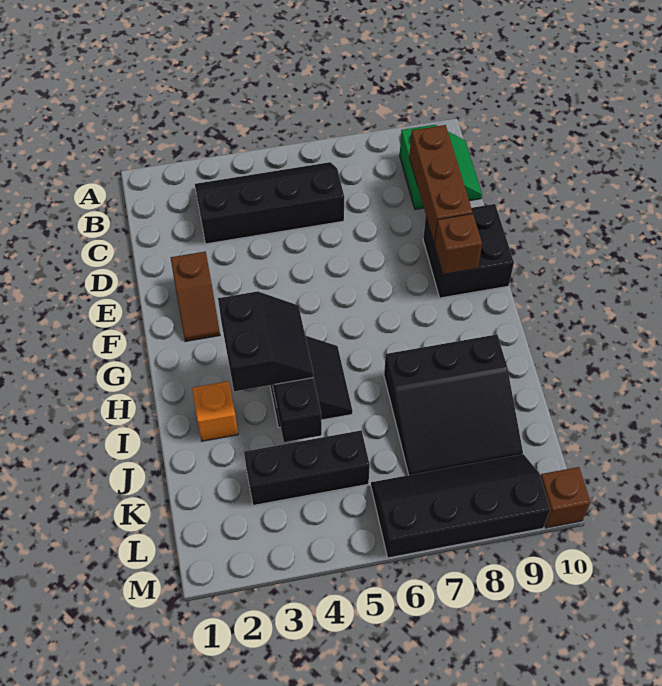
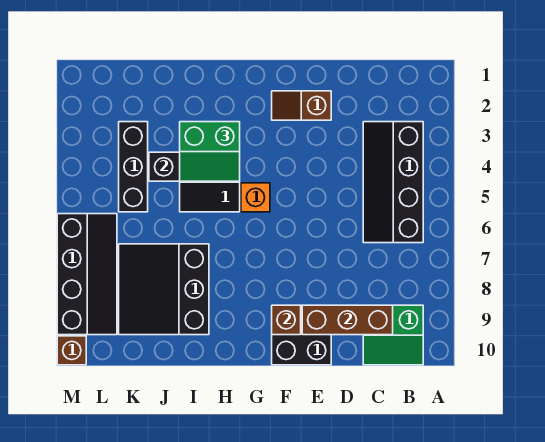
black slope B3:C6 level 1 top C -> black slope B3:C6 level 1 top B
black slope H3:I4 level 3 top 3 -> green slope H3:I4 level 3 top 3
orange brick I2 level 1 -> orange brick G5 level 1

